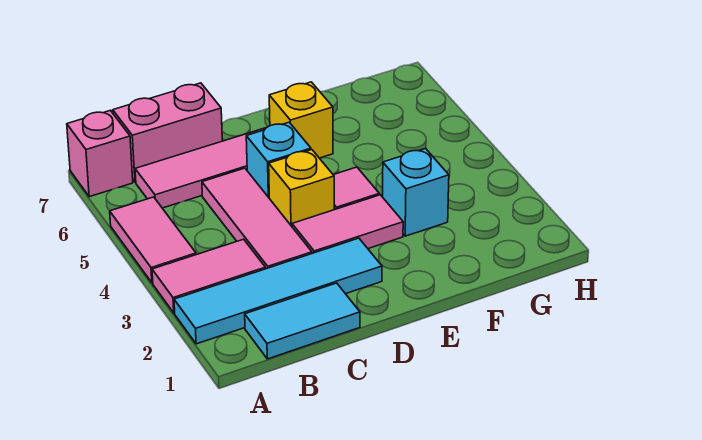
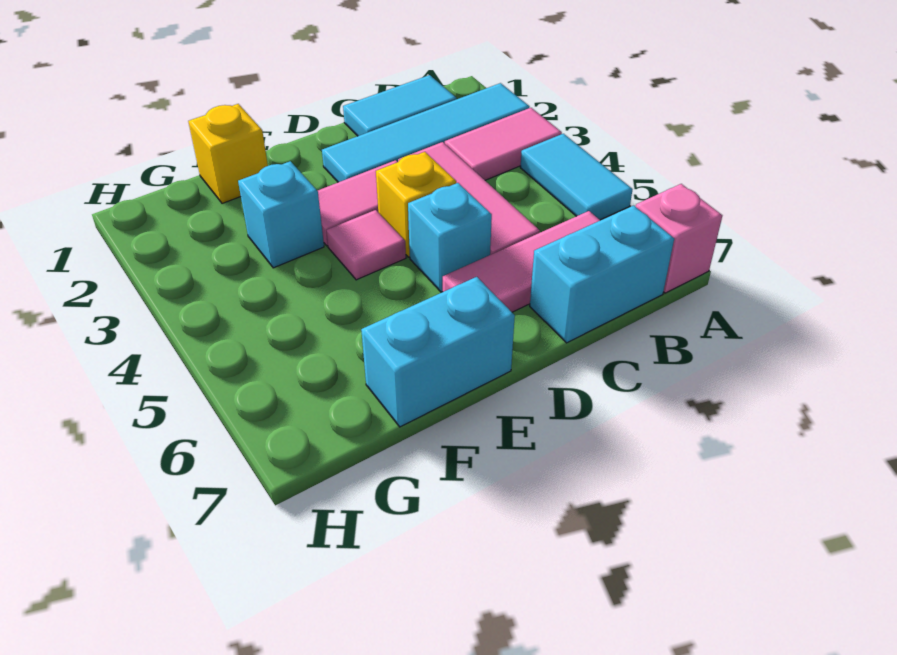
pink tile A4:A5 level 1 -> cyan tile A4:A5 level 1
pink brick B7:C7 level 1 -> cyan brick B7:C7 level 1
yellow brick E6 level 1 -> yellow brick F1 level 1
none -> cyan brick E7:F7 level 1

